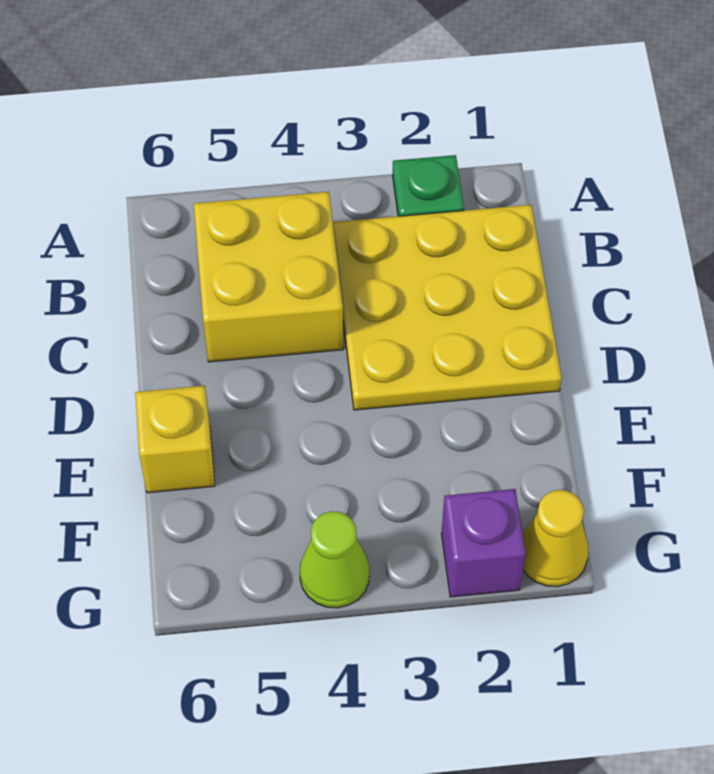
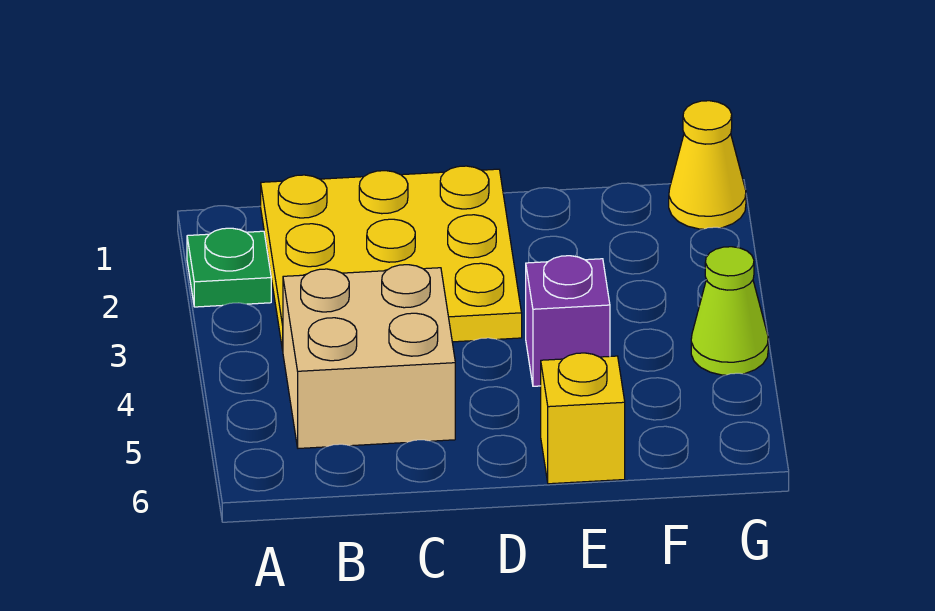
yellow brick B4:C5 level 1 -> tan brick B4:C5 level 1
purple brick G2 level 1 -> purple brick E4 level 1

